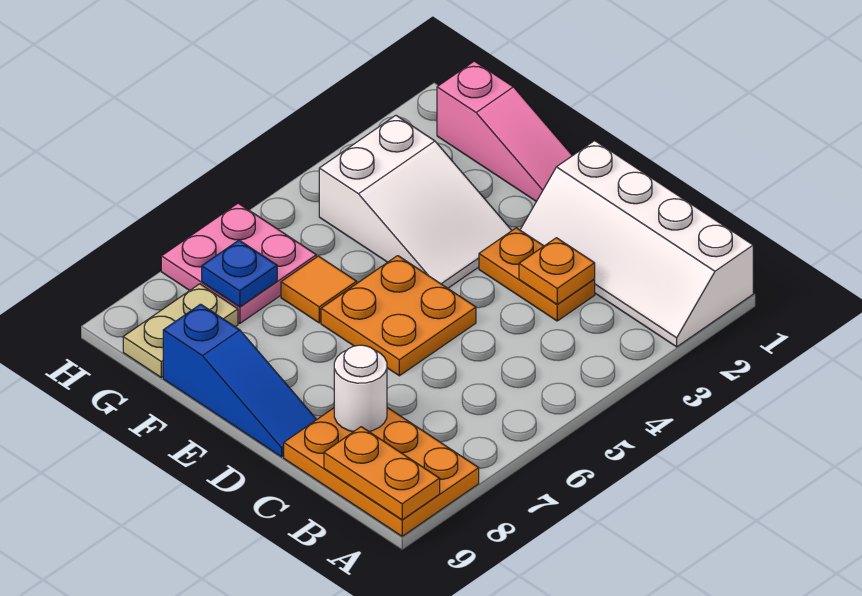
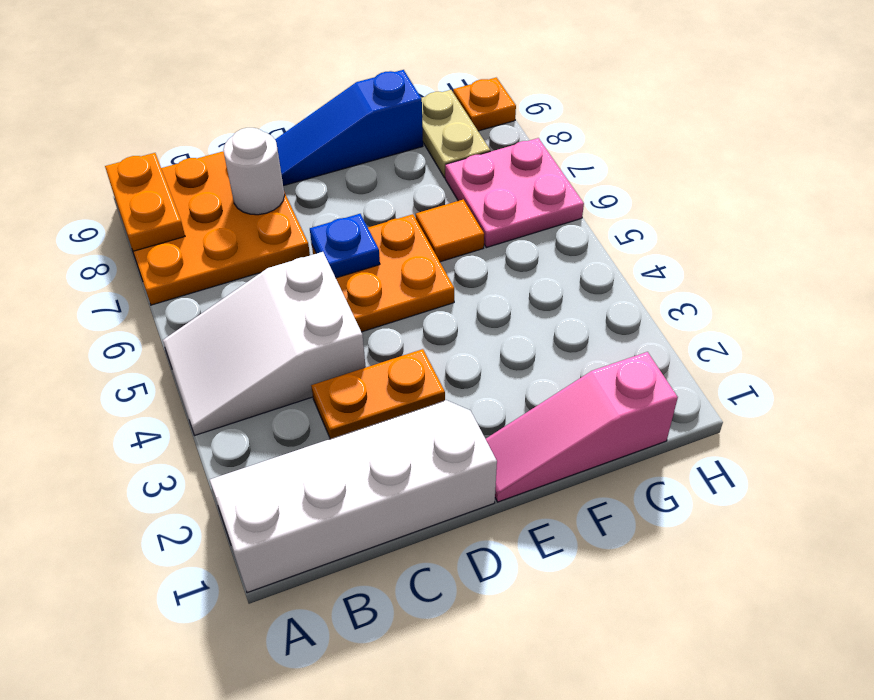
orange plate A8:C9 level 1 -> orange plate A7:C9 level 1
orange plate A9:B9 level 2 -> orange plate A8:A9 level 2
orange plate C3 level 2 -> orange plate H9 level 1
white slope E3:G4 level 1 top G -> white slope A4:C5 level 1 top C
blue plate G7 level 2 -> blue plate D6 level 2

